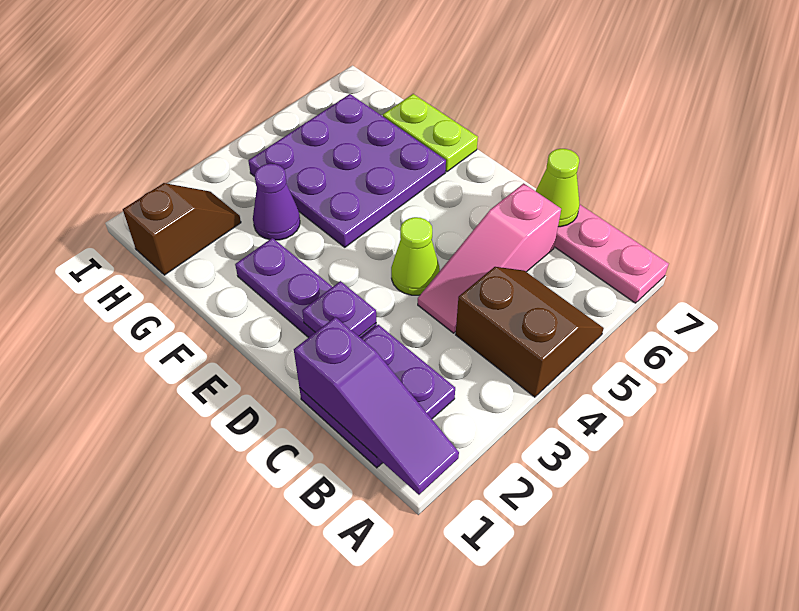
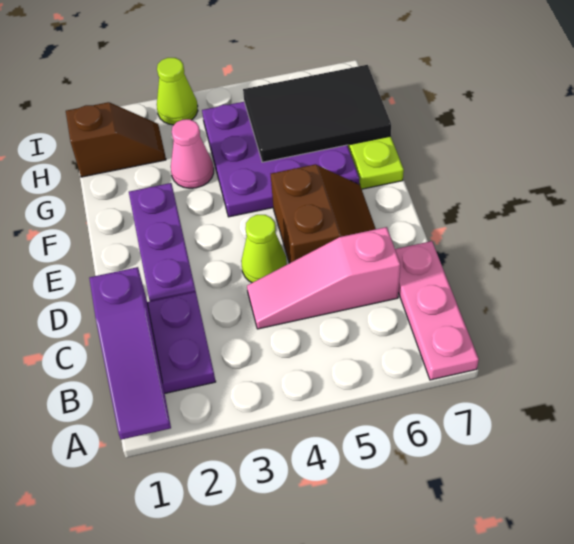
brown slope A4:B5 level 1 top 4 -> brown slope D5:E6 level 1 top 5
lime cone C7 level 2 -> lime cone I3 level 1
purple plate D2 level 2 -> none
purple cone G3 level 1 -> pink cone G3 level 1
none -> black tile G5:H7 level 2

